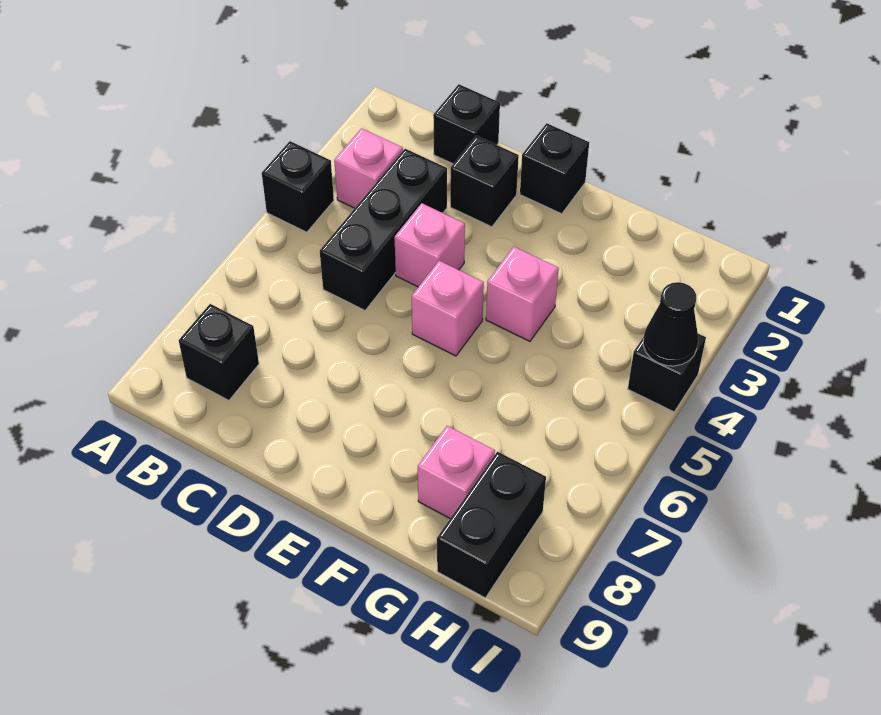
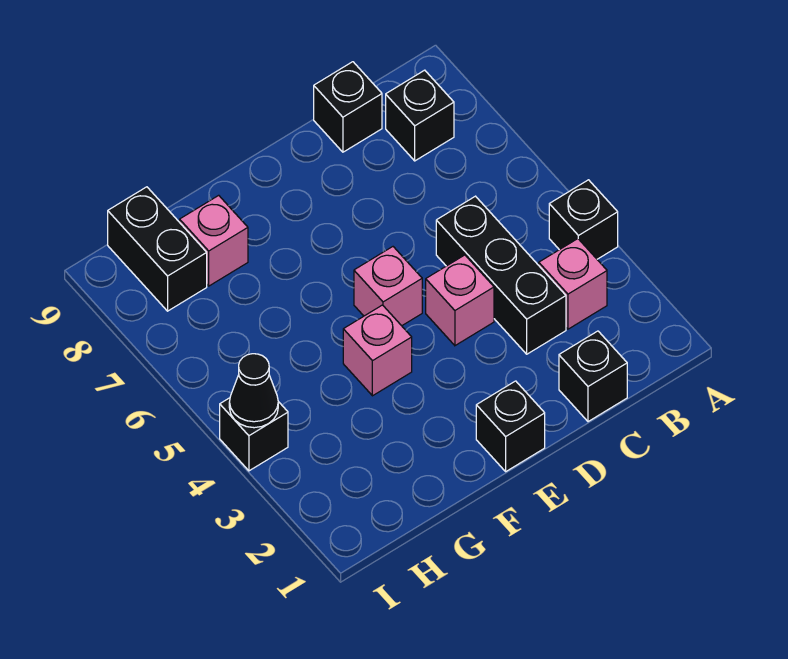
black brick D2 level 1 -> black brick C9 level 1

